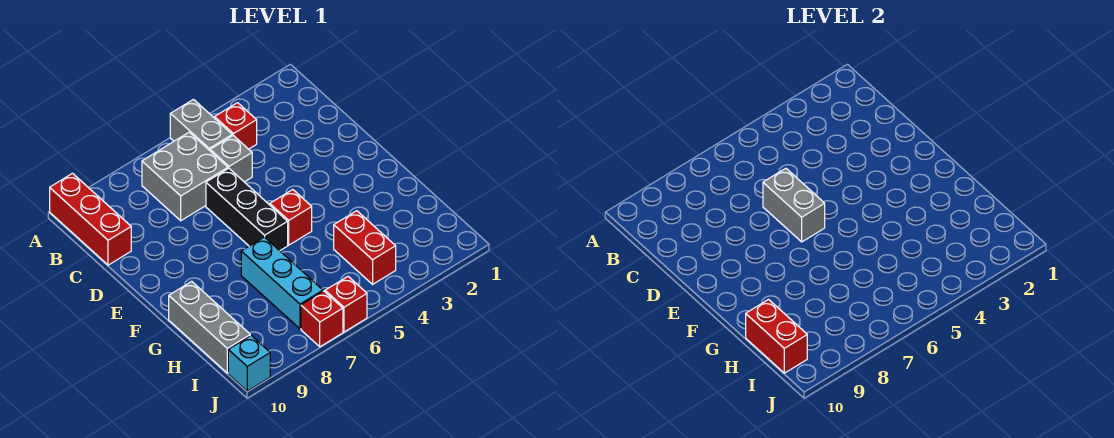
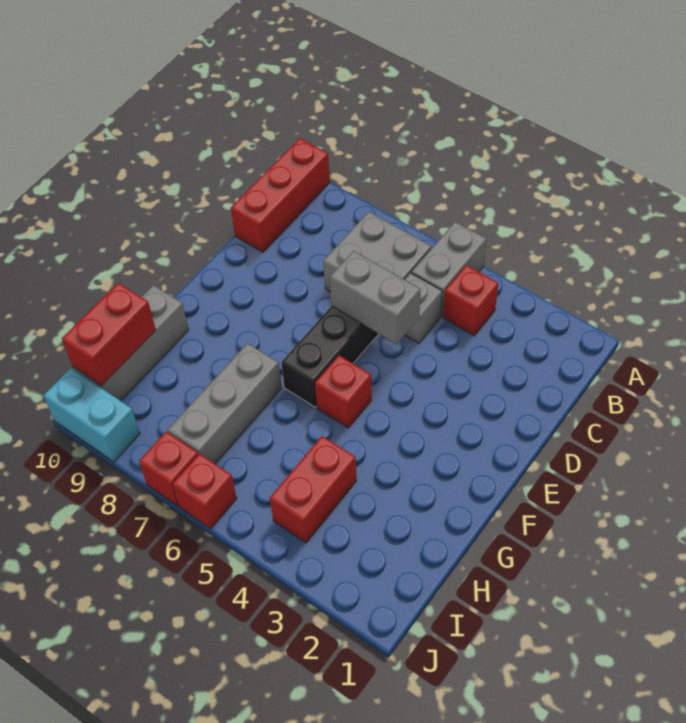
grey brick D6:E6 level 2 -> grey brick D5:D6 level 2
cyan brick G7:I7 level 1 -> grey brick G7:I7 level 1
cyan brick J10 level 1 -> cyan brick J9:J10 level 1

